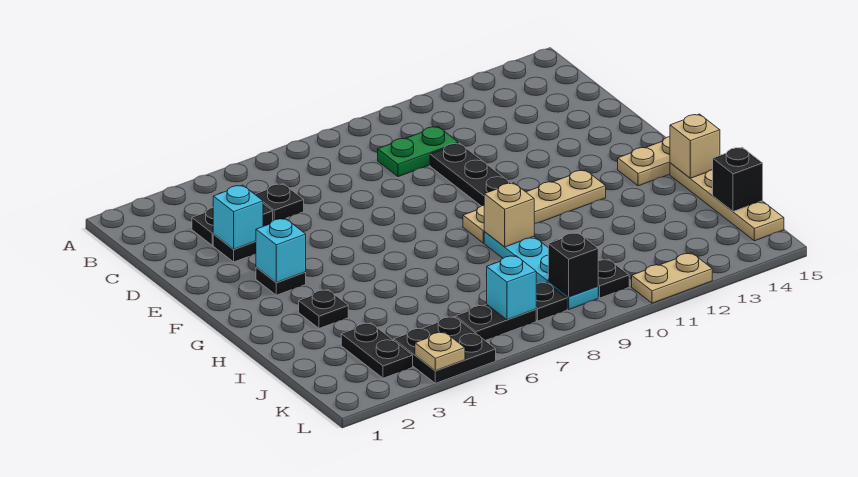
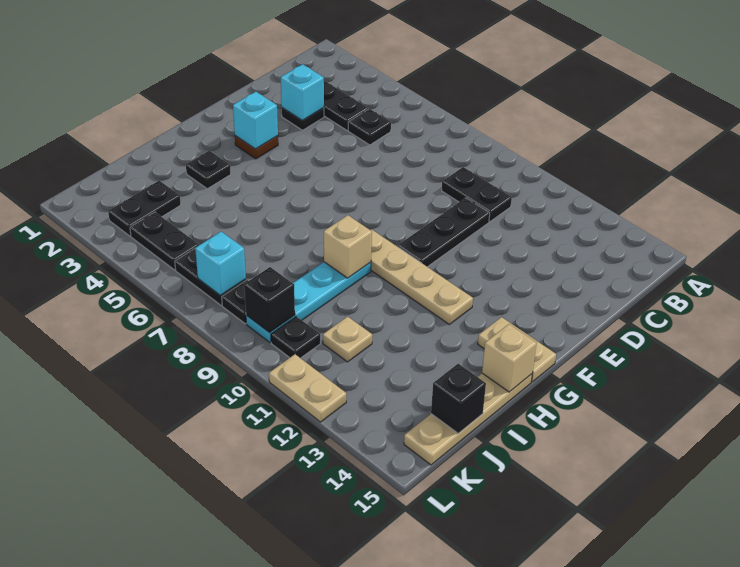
green plate C9:C10 level 1 -> black plate C9:C10 level 1
black plate F3 level 1 -> brown plate F3 level 1
black plate K4:L5 level 1 -> black plate K4:K5 level 1
tan plate L4 level 2 -> tan plate J11 level 1

